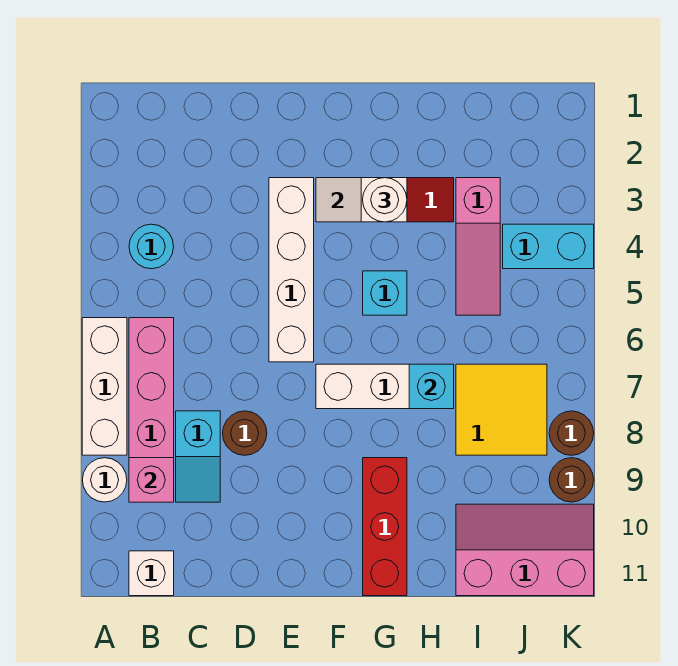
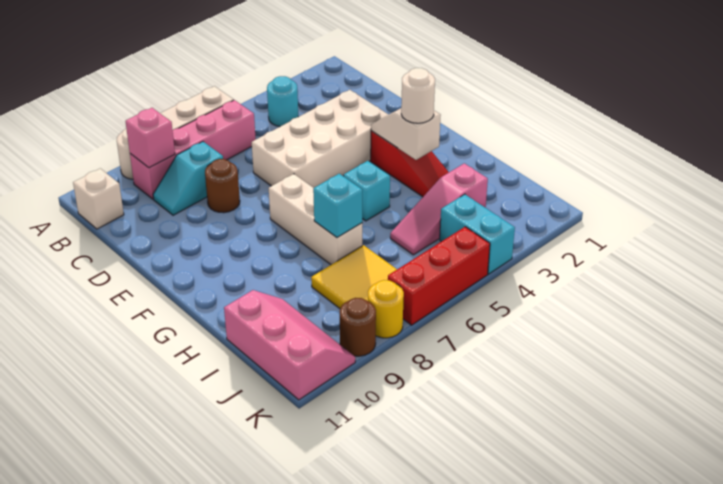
white brick E3:E6 level 1 -> white brick D3:E6 level 1
red brick G9:G11 level 1 -> red brick K5:K7 level 1
brown round brick K8 level 1 -> yellow round brick K8 level 1

